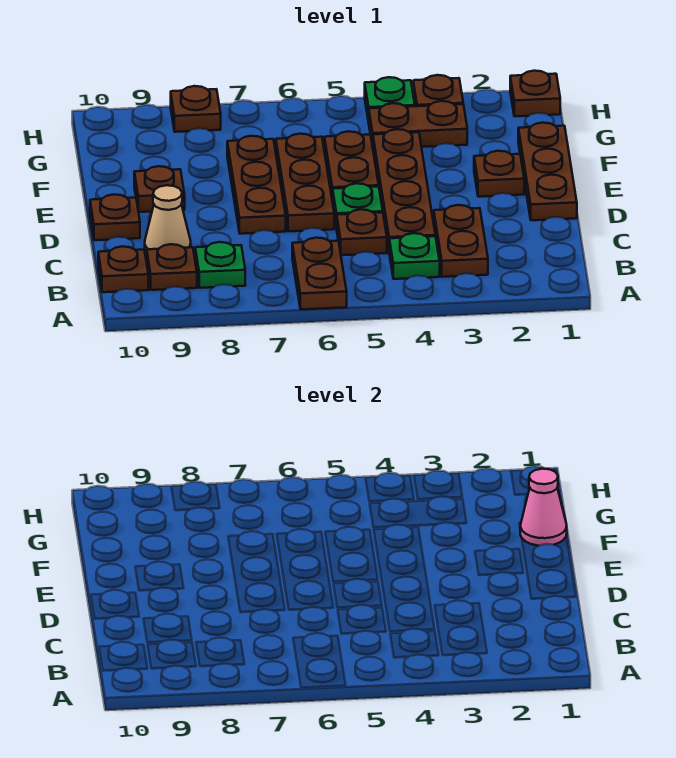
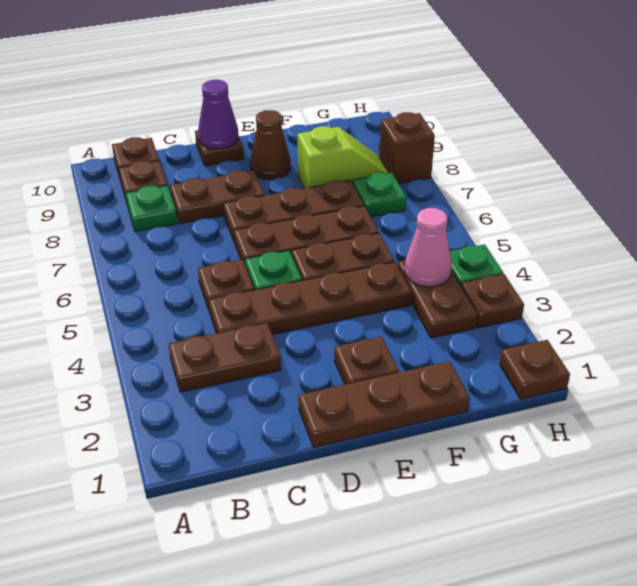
brown plate A6:B6 level 1 -> brown plate C8:D8 level 1
green plate B4 level 1 -> green plate G7 level 1
tan cone C9 level 1 -> none
none -> purple cone D10 level 2
brown plate E9 level 1 -> brown cone E9 level 1
pink cone F1 level 2 -> pink cone G4 level 2
none -> lime slope F8:G8 level 1 top F
brown plate H8 level 1 -> brown brick H8 level 1

